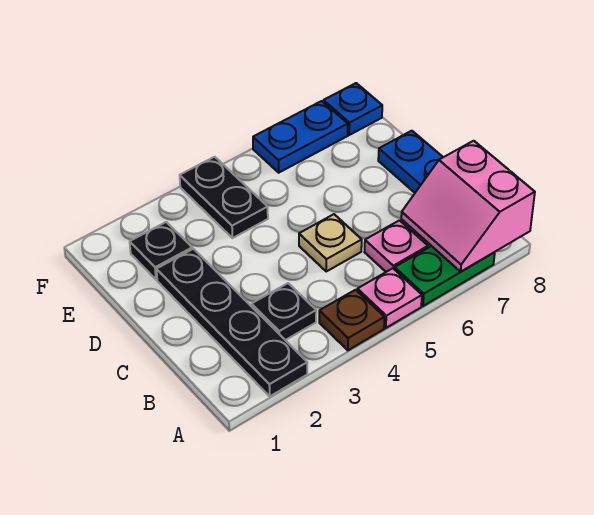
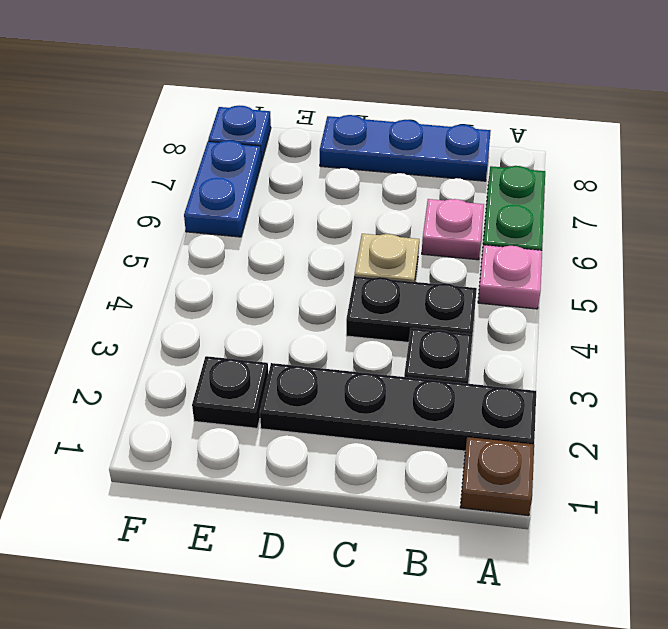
brown plate A4 level 1 -> brown plate A1 level 1
pink slope A7:B8 level 2 top 8 -> none
black plate E4:F4 level 1 -> black plate B4:C4 level 1

